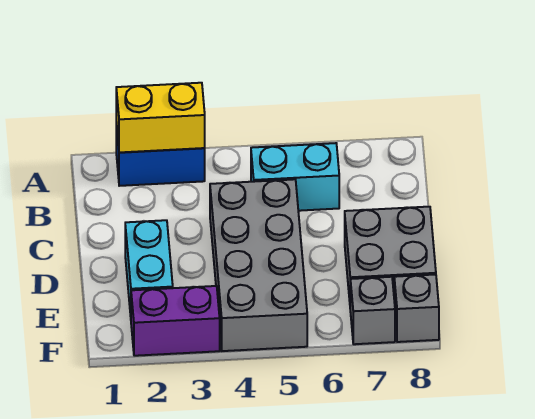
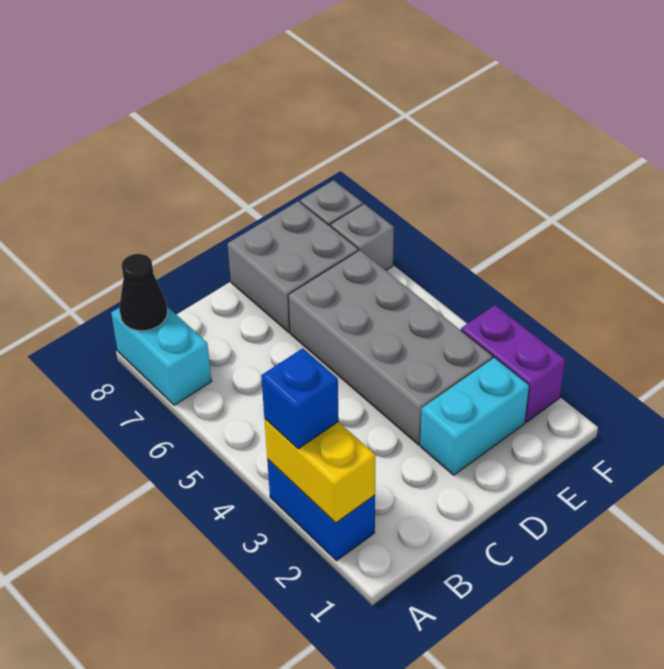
none -> blue brick A3 level 3
none -> black cone A8 level 2
cyan brick B5:B6 level 1 -> cyan brick A7:A8 level 1
grey brick C4:F5 level 1 -> grey brick D3:E6 level 1

